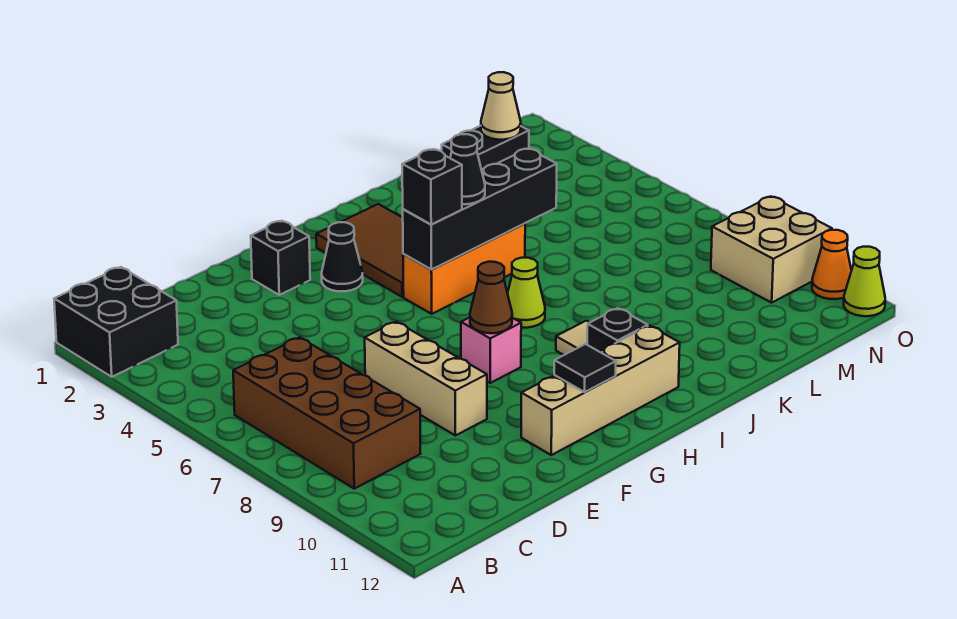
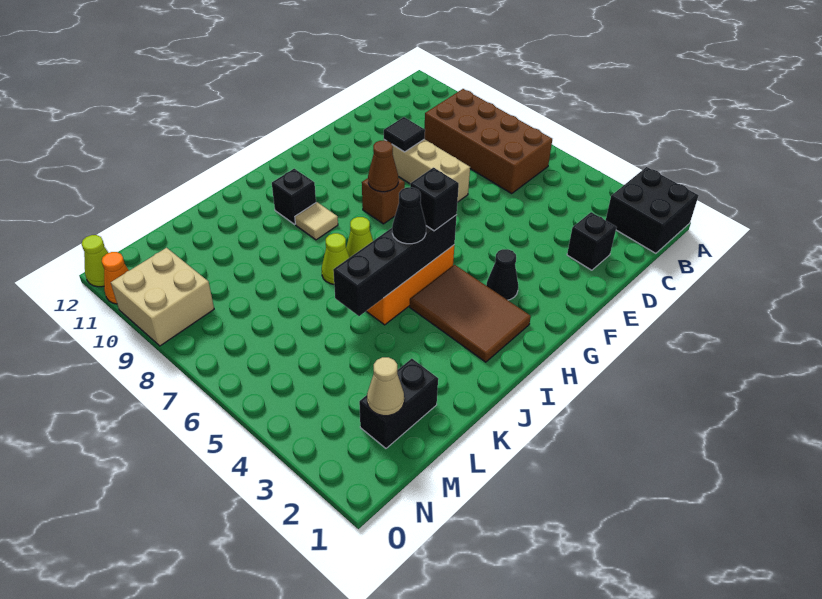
black brick F2 level 1 -> black brick D2 level 1
tan brick F11:I11 level 1 -> none
pink brick G8 level 1 -> brown brick G8 level 1
black tile G11 level 2 -> black tile E9 level 2
none -> lime cone J7 level 1

